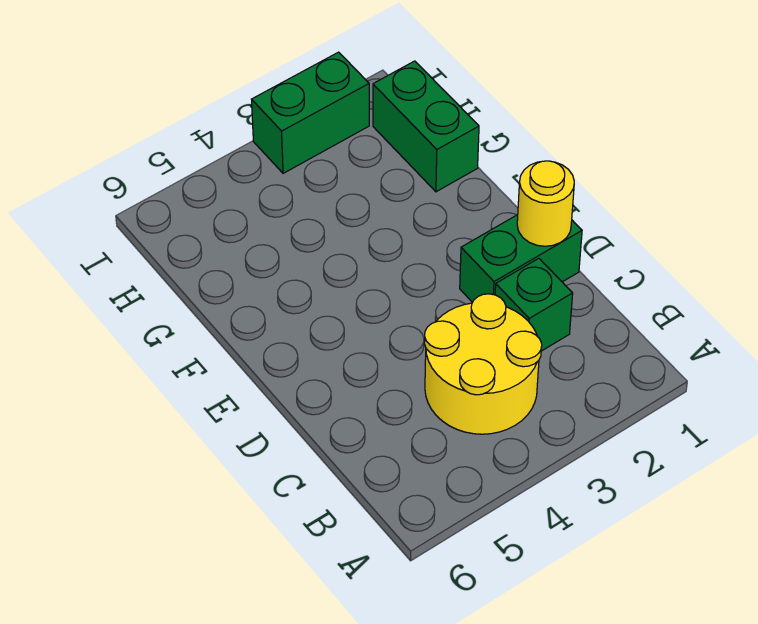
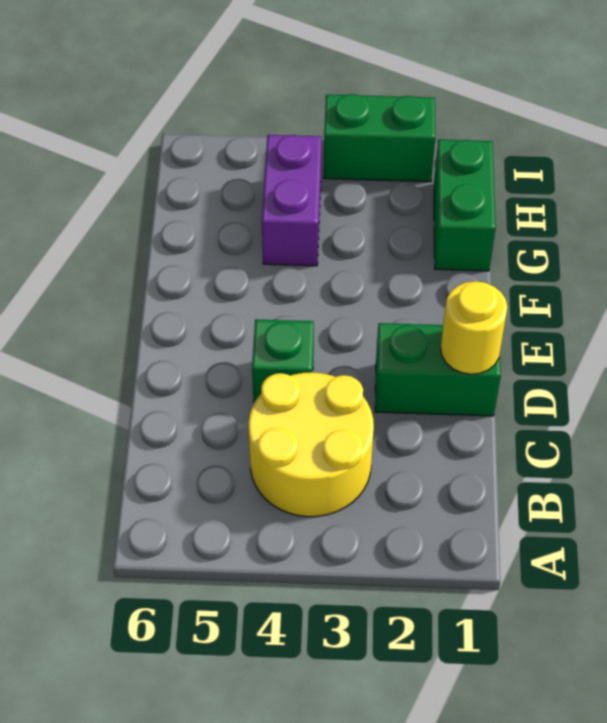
green brick C2 level 1 -> green brick D4 level 1
none -> purple brick G4:H4 level 1

